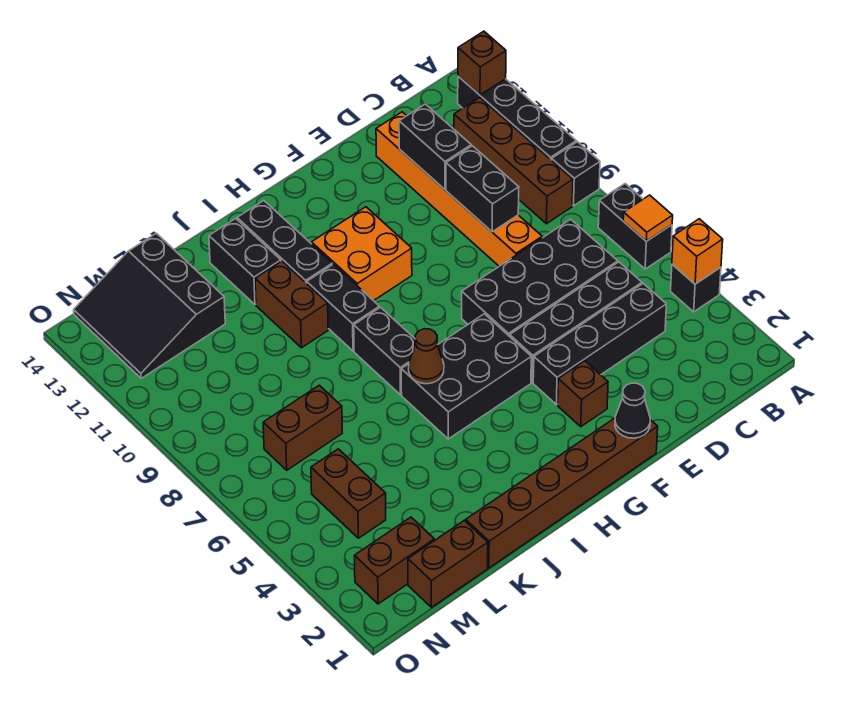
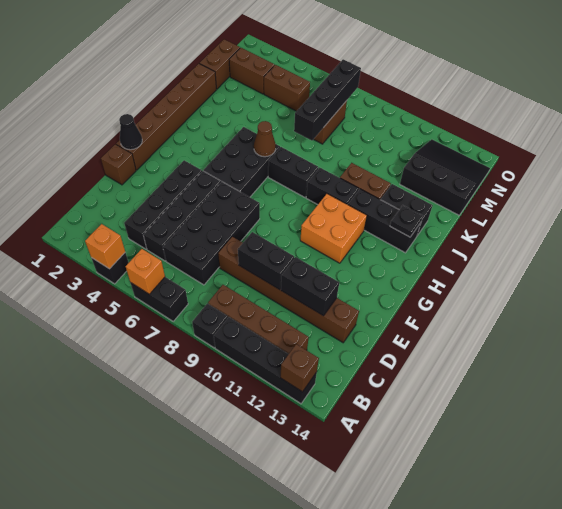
orange tile A6 level 2 -> orange brick A6 level 2
orange brick D8:D13 level 1 -> brown brick D8:D13 level 1
brown brick F3 level 1 -> brown brick E1 level 1
none -> black plate I13 level 2
none -> black brick K7:N7 level 2
brown brick M2:N2 level 1 -> brown brick M2:M3 level 1

